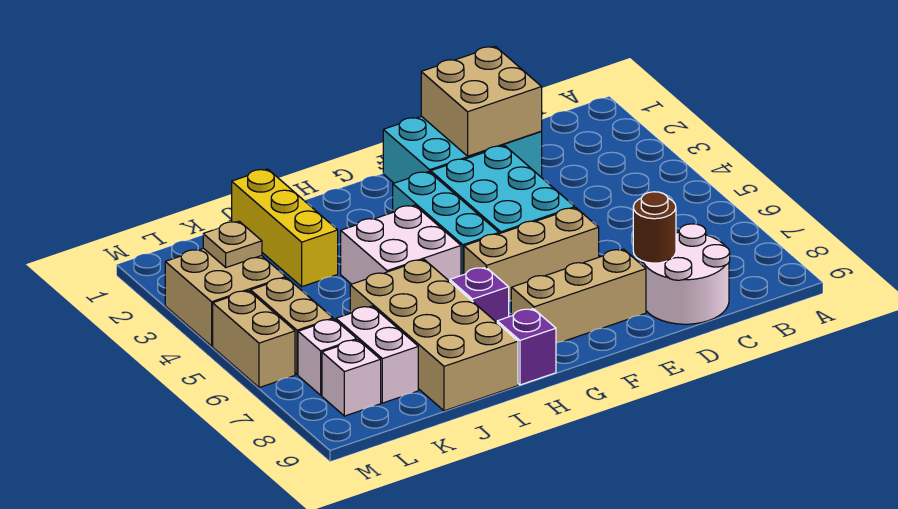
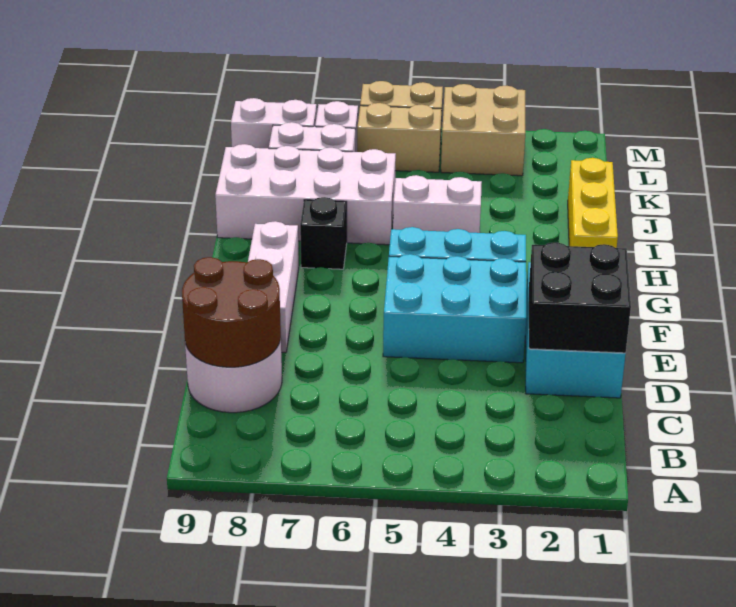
tan brick D1:E2 level 2 -> black brick D1:E2 level 2
brown round brick D8 level 2 -> brown round brick C8:D9 level 2
tan brick E6:G6 level 1 -> none
tan brick E8:G8 level 1 -> white brick E8:G8 level 1
white brick H4:I5 level 1 -> white brick I4:I5 level 1
purple brick H7 level 1 -> black brick H7 level 1
purple brick H9 level 1 -> none
tan brick I6:J9 level 1 -> white brick I6:J9 level 1
yellow brick J1:J3 level 1 -> yellow brick H1:J1 level 1
tan plate L3 level 2 -> none
white brick L8 level 1 -> white brick L8:L9 level 1

